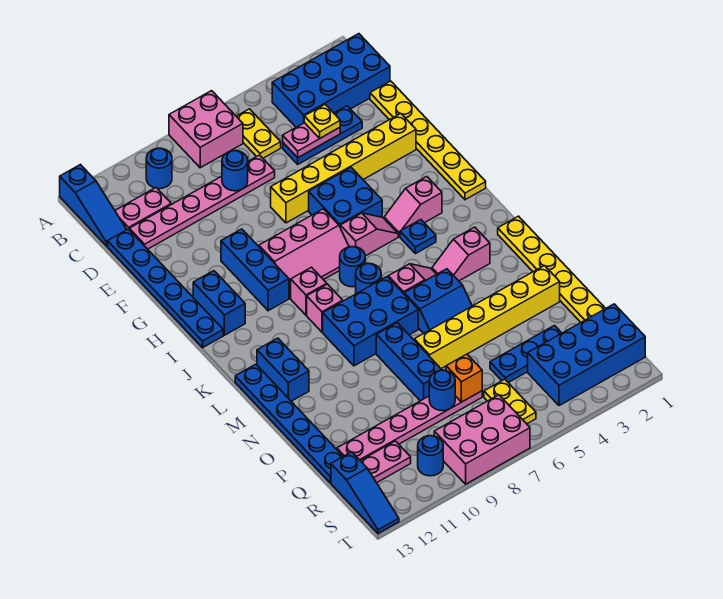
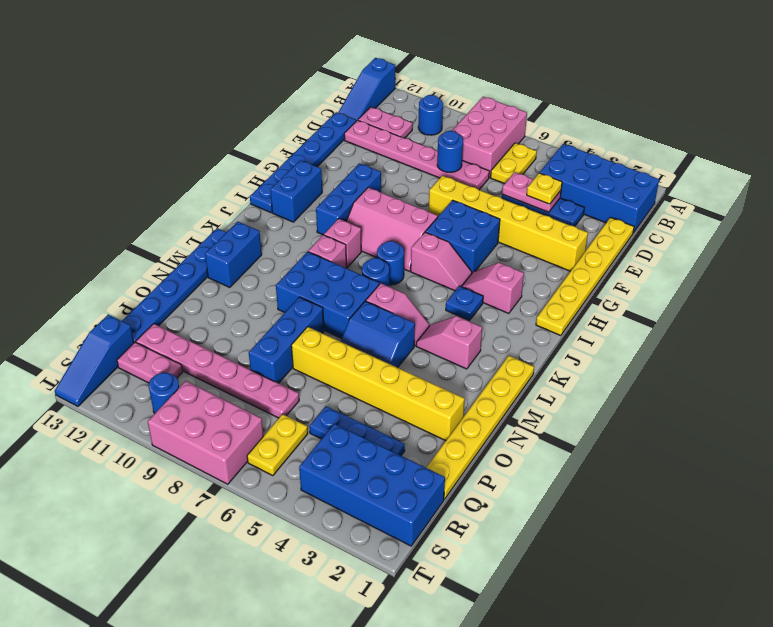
pink brick A7:B8 level 1 -> pink brick A7:C8 level 1
orange brick Q7 level 2 -> none
blue round brick Q8 level 2 -> none

